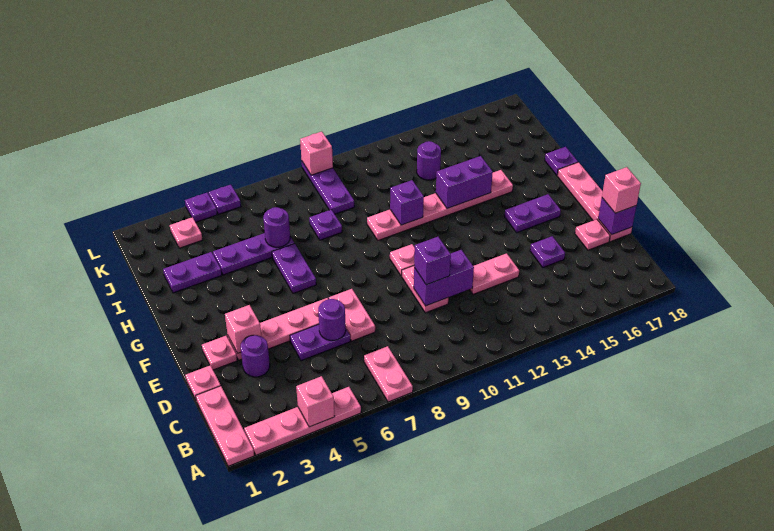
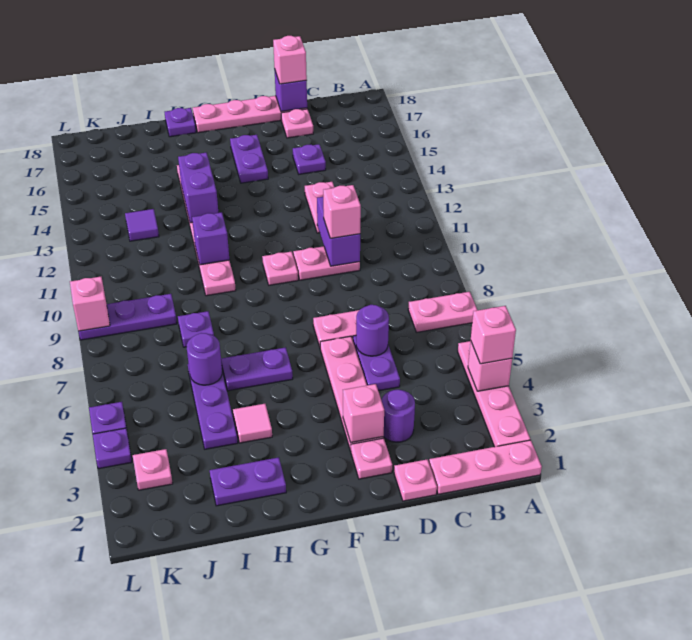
none -> pink brick A4 level 3
purple brick D10 level 3 -> pink brick D10 level 3
none -> pink tile H4 level 1
purple plate I2:I3 level 1 -> purple plate H2:I2 level 1
purple round brick J13 level 1 -> purple tile J13 level 1

